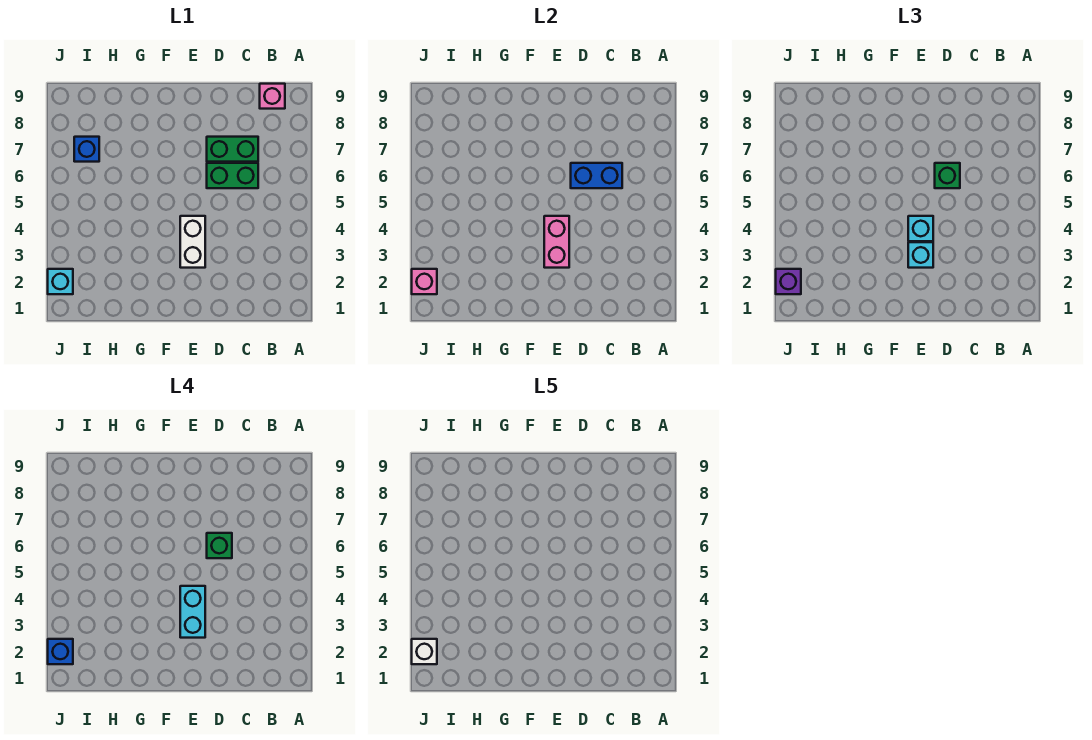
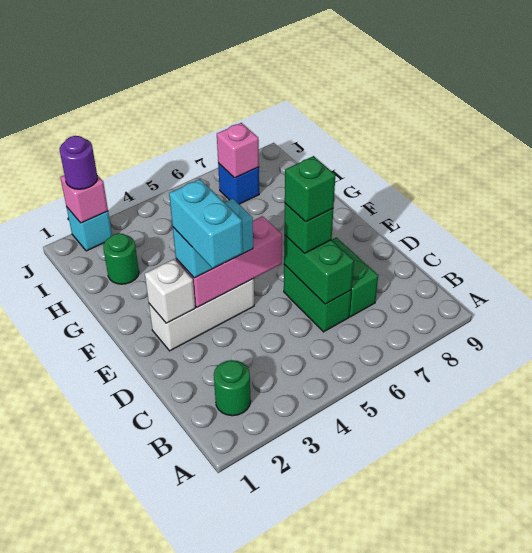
none -> green round brick B2 level 1
pink brick B9 level 1 -> pink brick I7 level 2
blue brick C6:D6 level 2 -> green brick C6:D6 level 2
white brick E3:E4 level 1 -> white brick E2:E4 level 1
pink brick E3:E4 level 2 -> pink brick E3:E5 level 2
cyan brick E3:E4 level 4 -> cyan brick D3:E3 level 4
none -> green round brick H2 level 1
purple brick J2 level 3 -> purple round brick J2 level 3
blue brick J2 level 4 -> none
white brick J2 level 5 -> white brick E2 level 2

